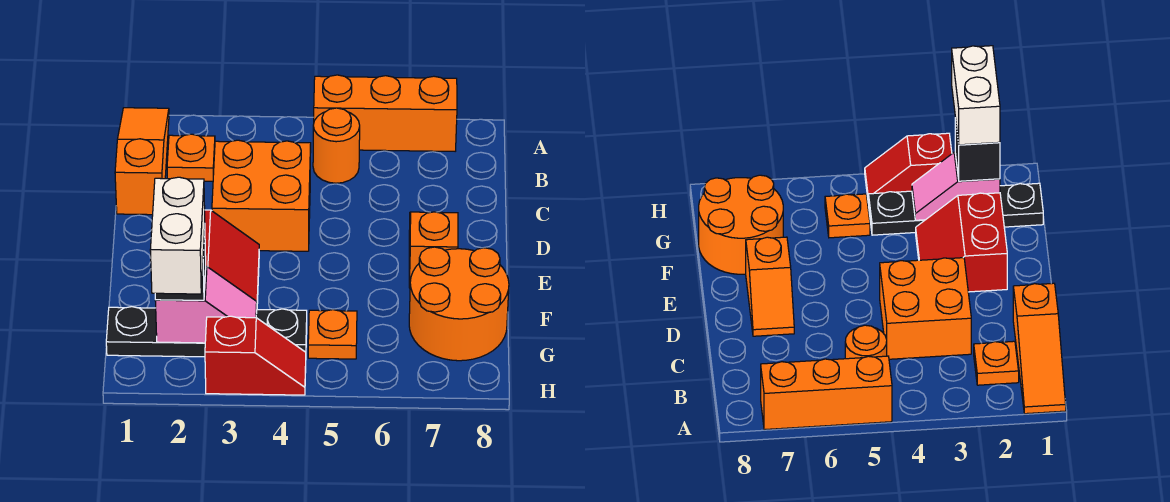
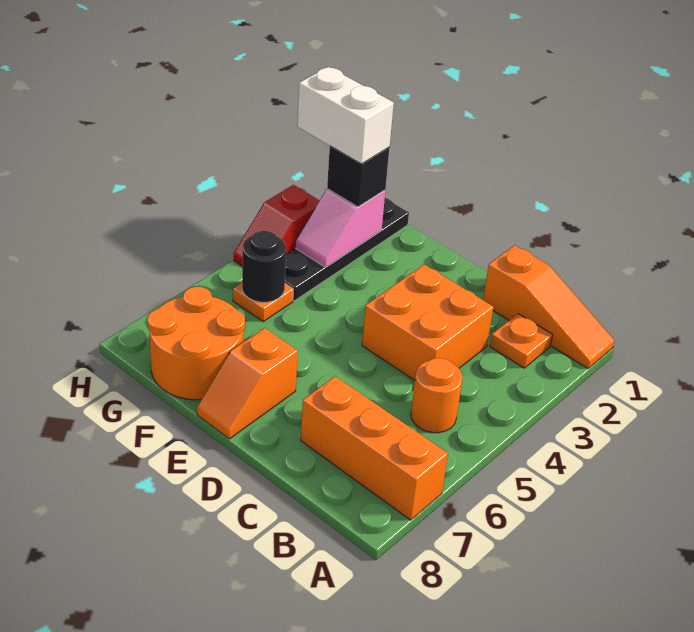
orange brick A5:A7 level 1 -> orange brick A7:C7 level 1
orange slope D7:E7 level 1 top E -> orange slope E7:E8 level 1 top 7
red slope E2:F3 level 1 top 2 -> none
none -> black round brick G5 level 2

